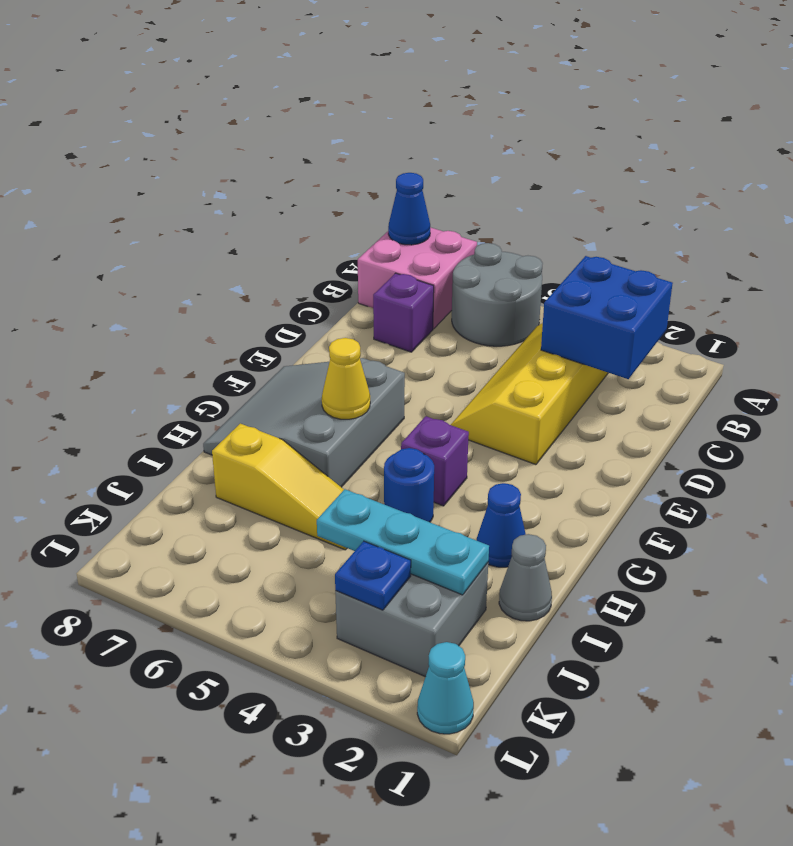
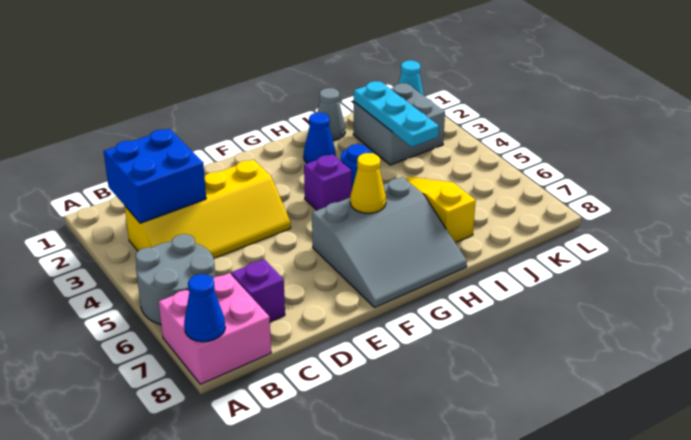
blue plate K3 level 2 -> none

